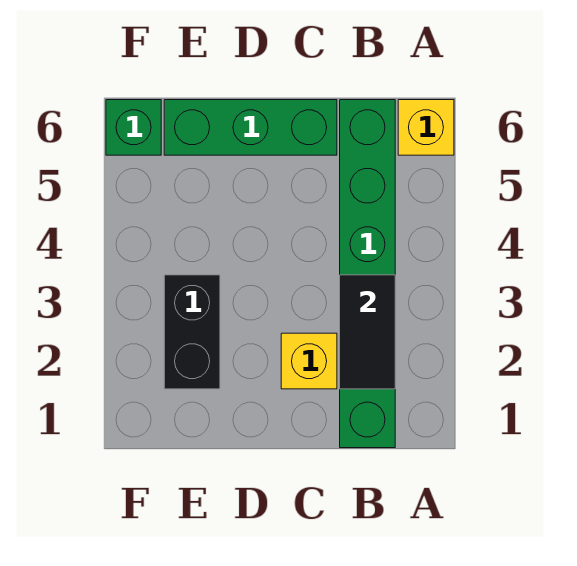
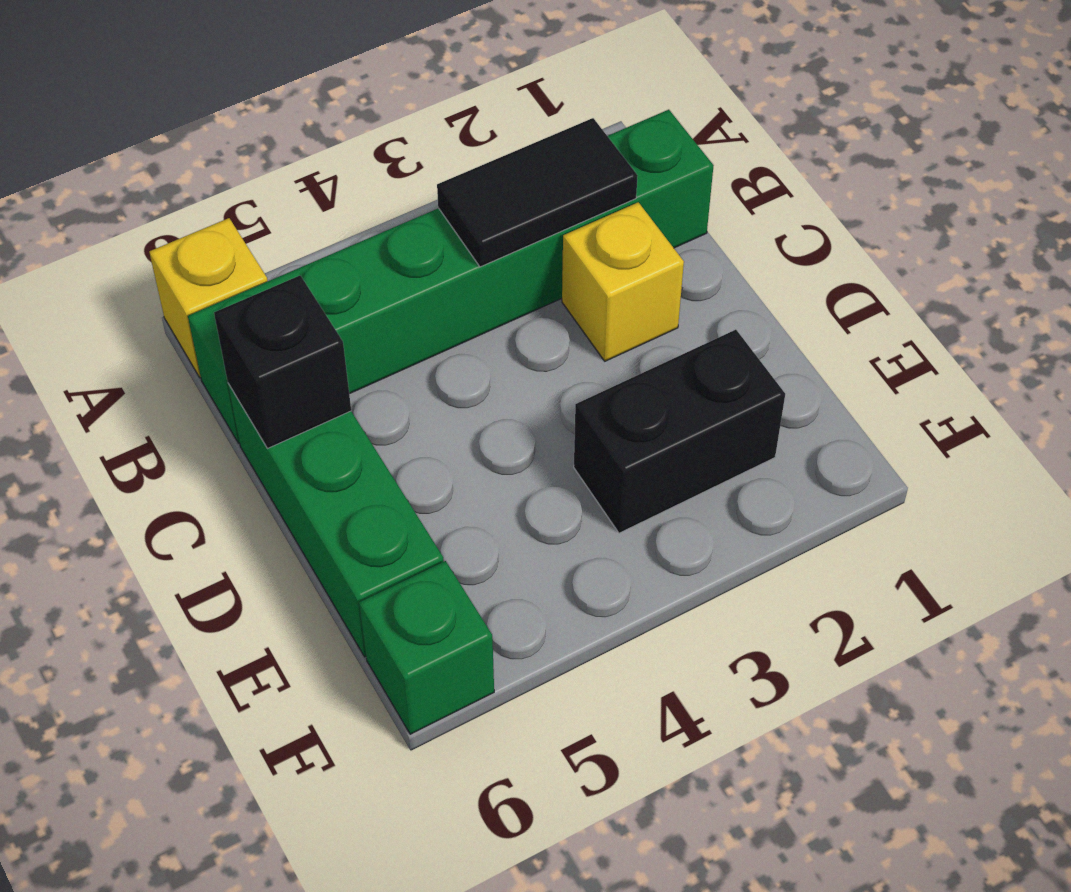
none -> black brick C6 level 2

